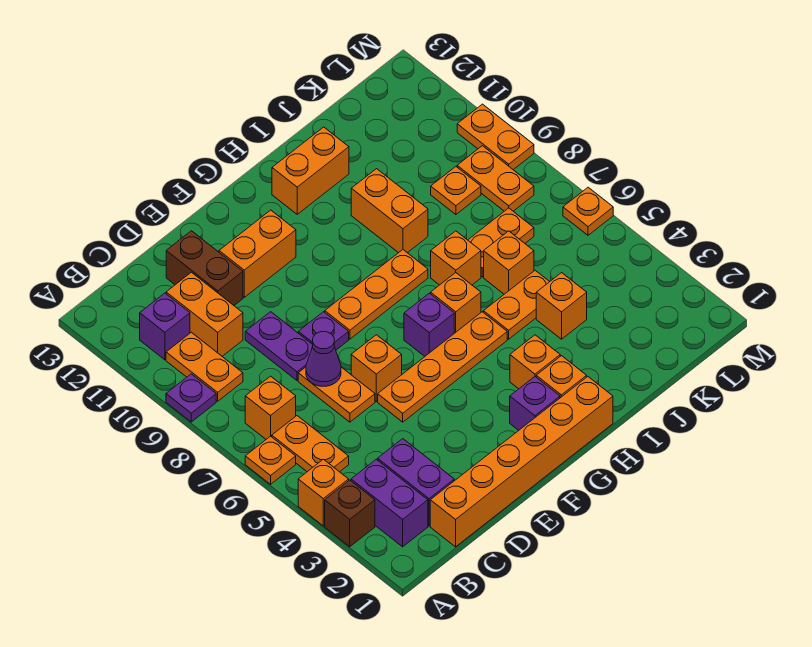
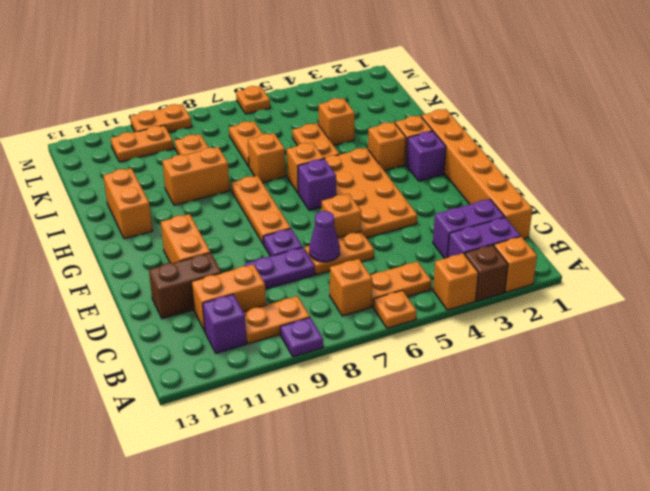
orange plate E5:H5 level 1 -> orange plate E4:H5 level 1
orange brick J6 level 1 -> orange brick A2 level 1
orange plate L8:L9 level 1 -> orange plate L10:L11 level 1

